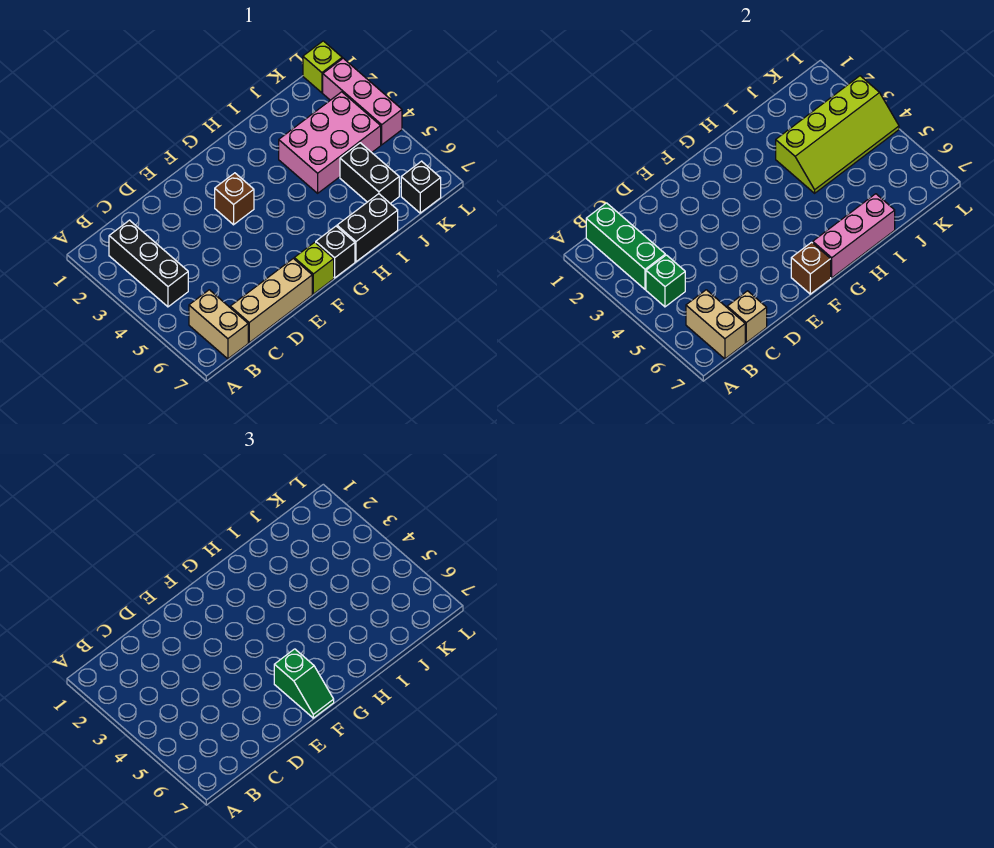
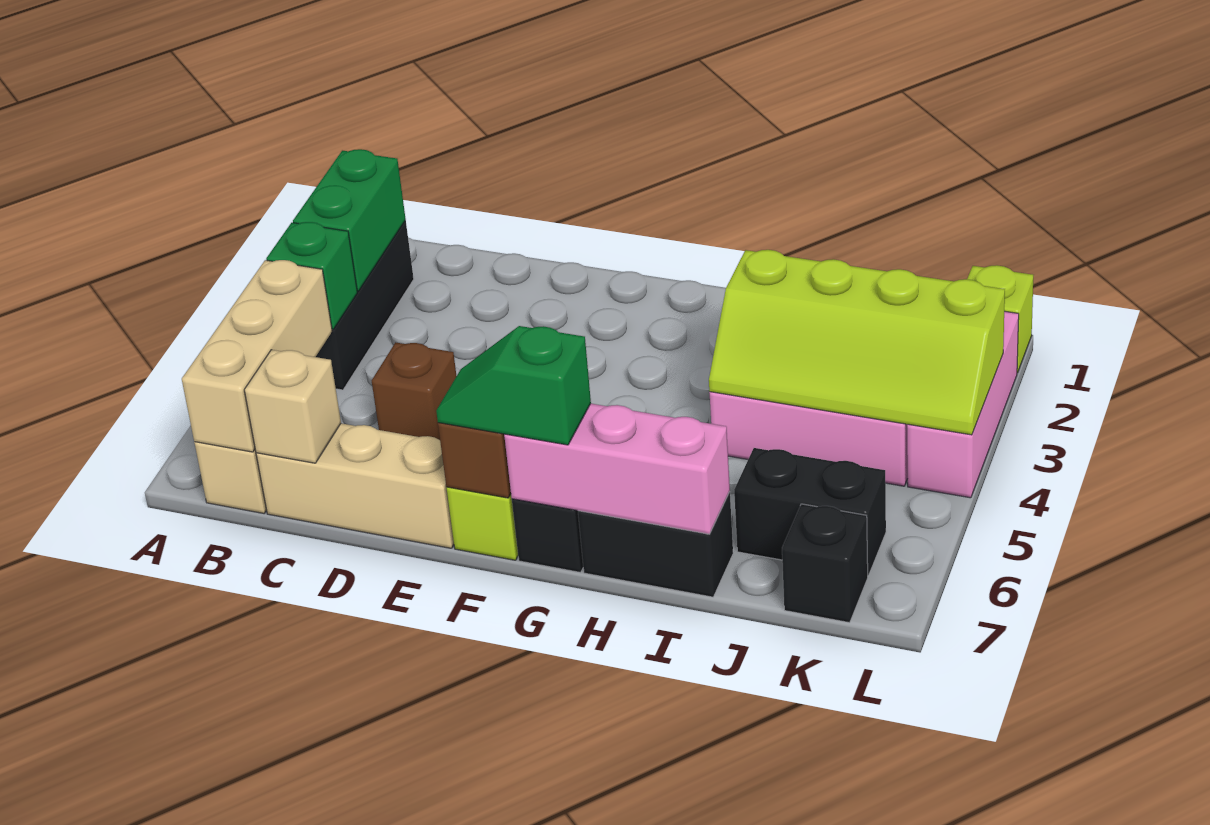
green brick B1:B3 level 2 -> green brick B2:B3 level 2
tan brick B6:B7 level 2 -> tan brick B5:B7 level 2
brown brick F3 level 1 -> brown brick D5 level 1
green slope F6:F7 level 3 top 6 -> green slope F7:G7 level 3 top G
black brick J5:J6 level 1 -> black brick J6:K6 level 1

